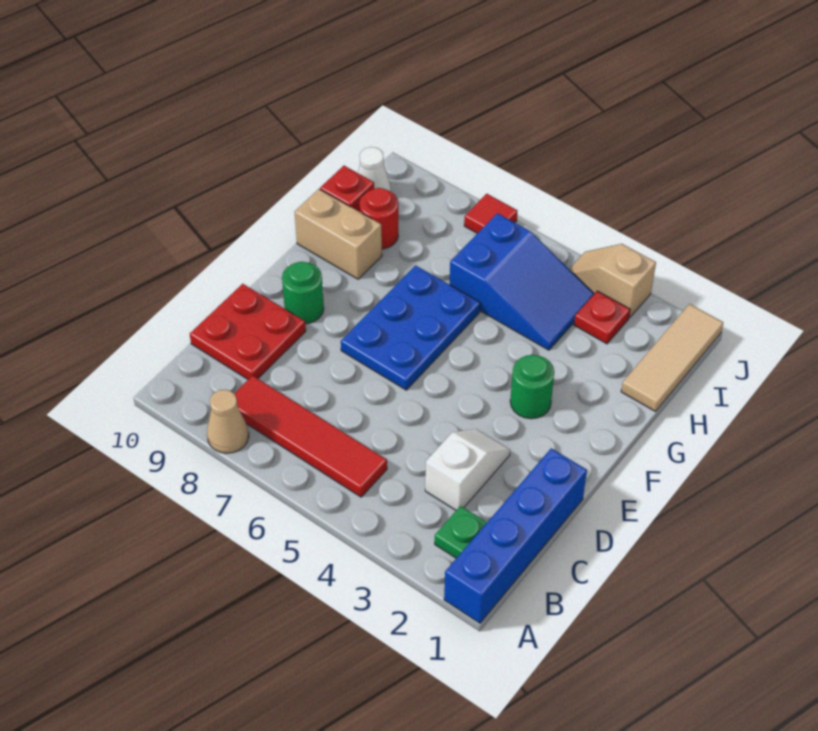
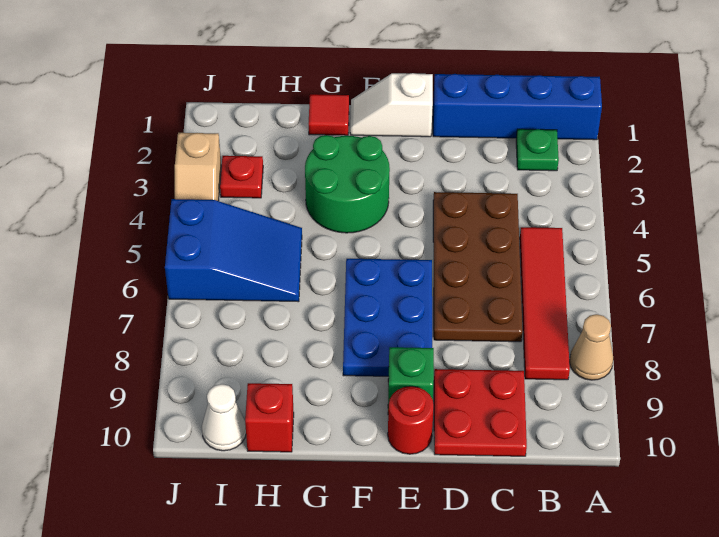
white slope C3:D3 level 1 top C -> white slope E1:F1 level 1 top E
none -> brown plate C4:D7 level 1
blue plate E6:G7 level 1 -> blue plate E6:F8 level 1
green round brick E9 level 1 -> green brick E9 level 1
green round brick F3 level 1 -> green round brick F3:G4 level 1
tan brick G9:G10 level 1 -> none
tan tile H1:J1 level 1 -> none
blue slope H4:I6 level 1 top 6 -> blue slope H5:J6 level 1 top J
red round brick H9 level 1 -> red round brick E10 level 1
red tile J7 level 1 -> red tile G1 level 1

